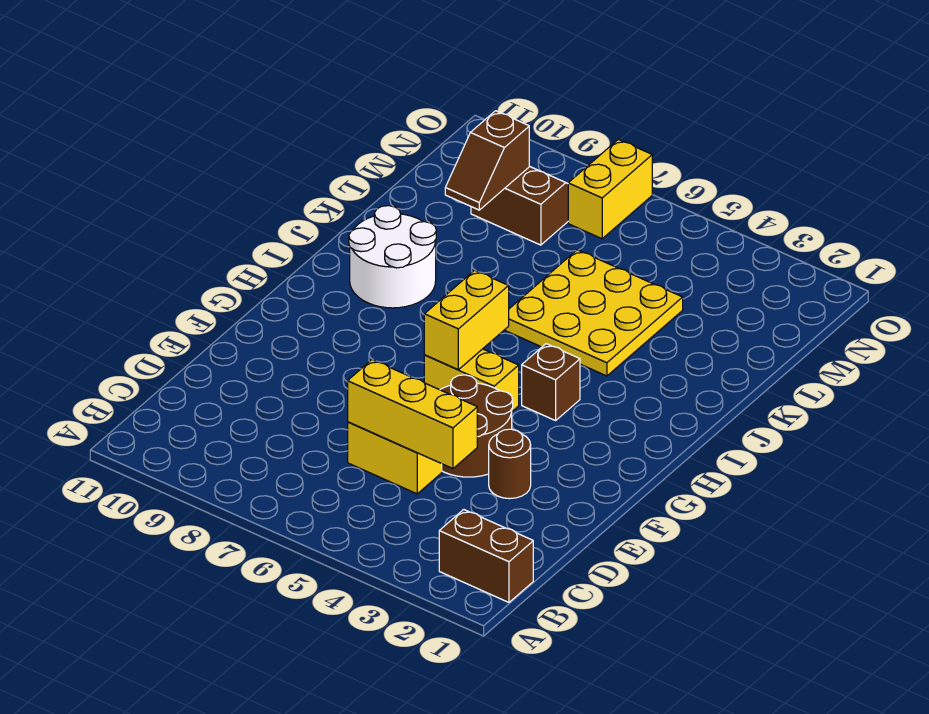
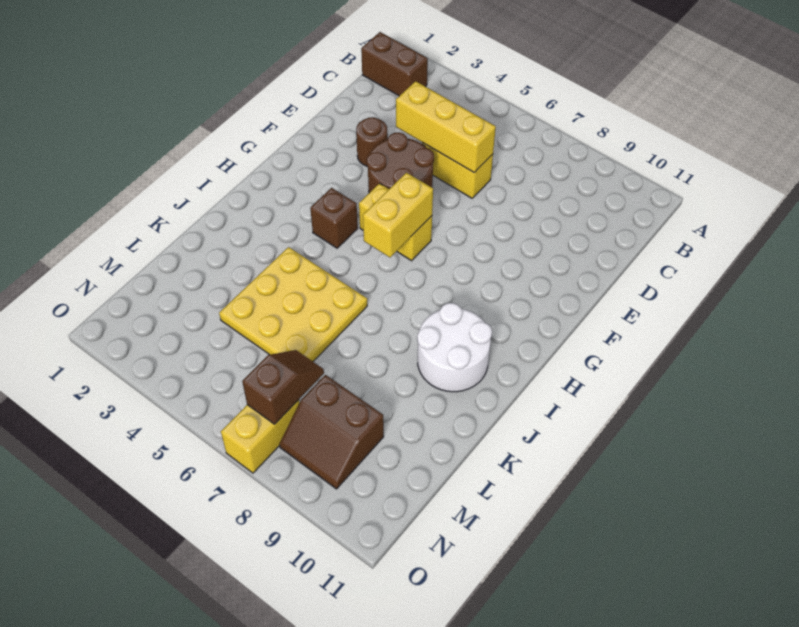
brown slope L9:M9 level 2 top M -> brown slope M7:N7 level 2 top N

